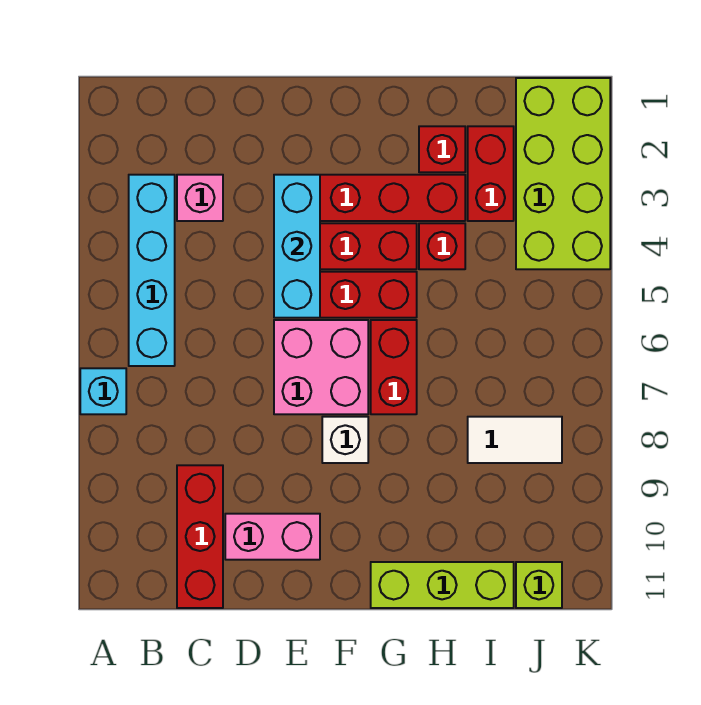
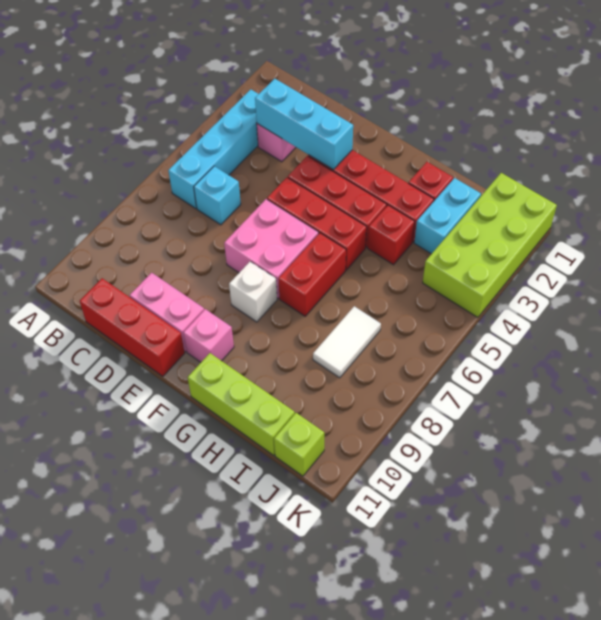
cyan brick A7 level 1 -> cyan brick C6 level 1
red brick C9:C11 level 1 -> red brick C11:E11 level 1
cyan brick E3:E5 level 2 -> cyan brick C3:E3 level 2
none -> pink brick F10 level 1
red brick I2:I3 level 1 -> cyan brick I2:I3 level 1
white tile I8:J8 level 1 -> white tile I7:I8 level 1

